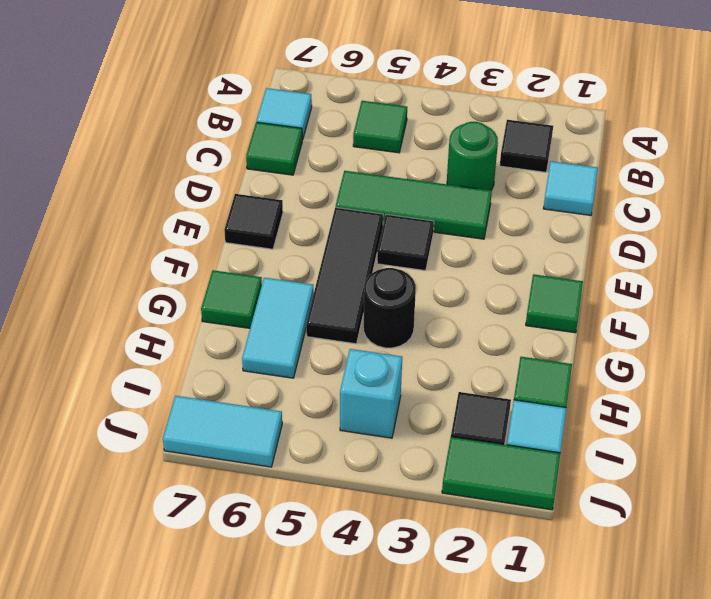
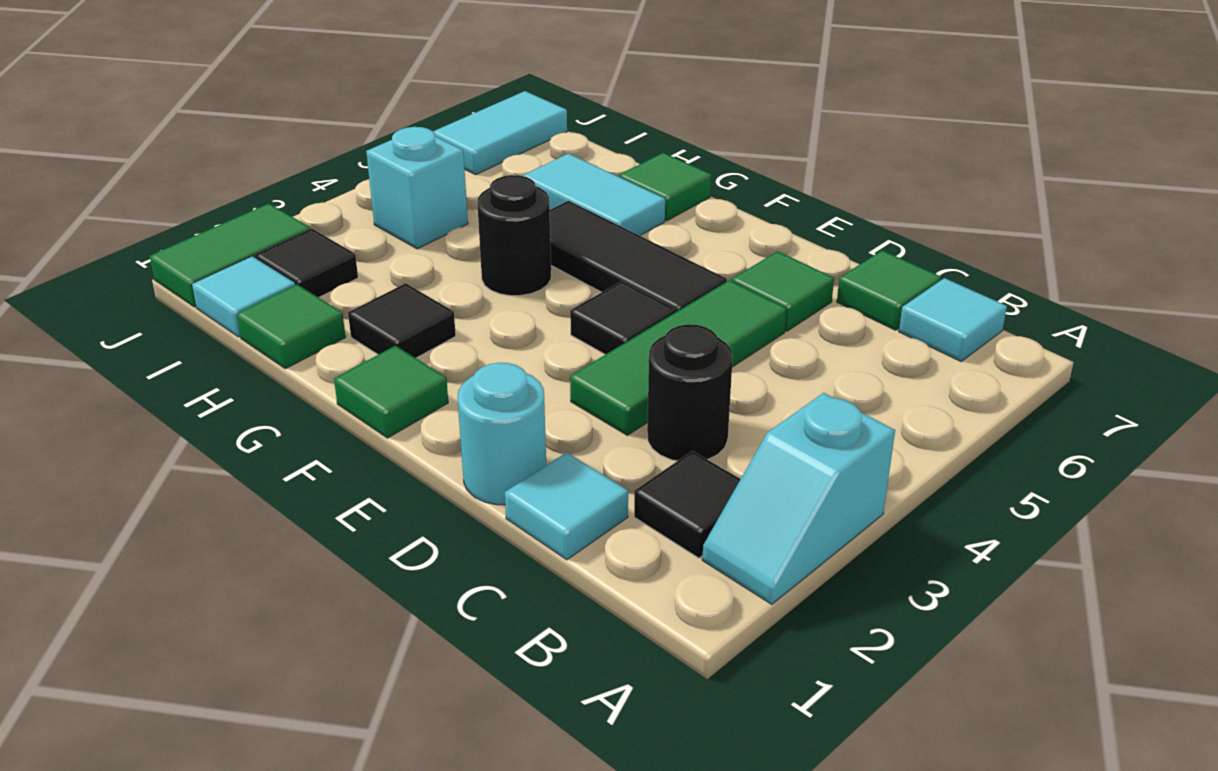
none -> cyan slope A2:A3 level 1 top 3
green tile B5 level 1 -> green tile D6 level 1
green round brick C3 level 1 -> black round brick C3 level 1
none -> cyan round brick D1 level 1
black tile E7 level 1 -> black tile G2 level 1

